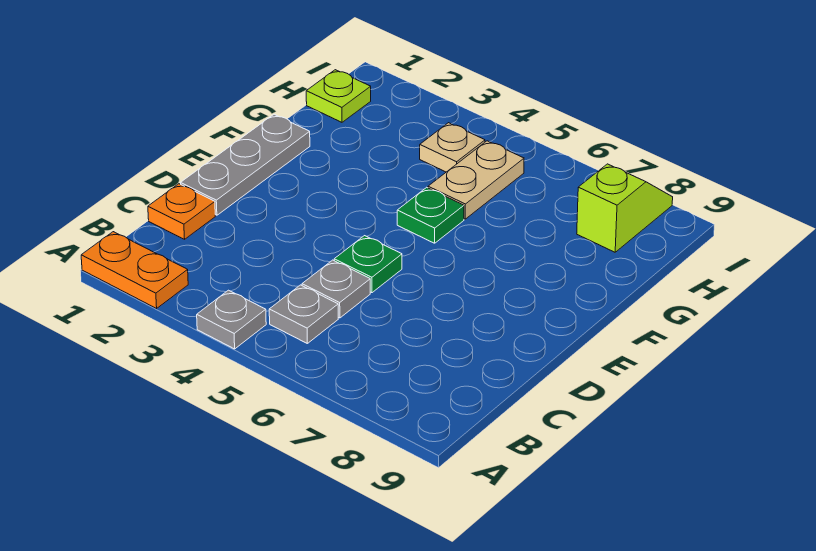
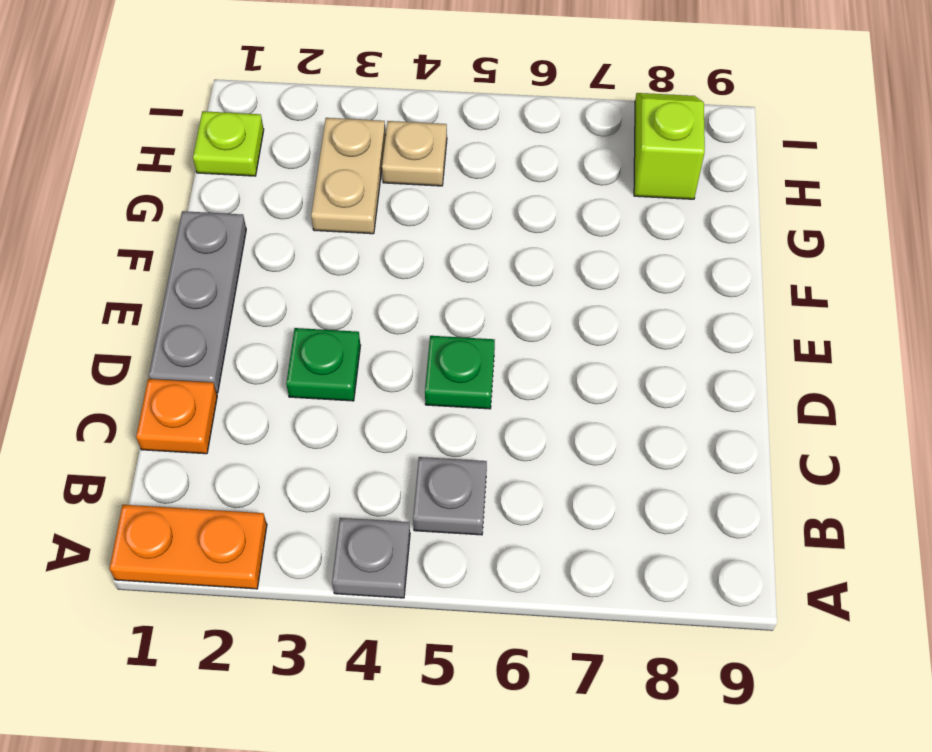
grey plate C5 level 1 -> none
green plate F5 level 1 -> green plate D3 level 1
tan plate G5:H5 level 1 -> tan plate G3:H3 level 1

